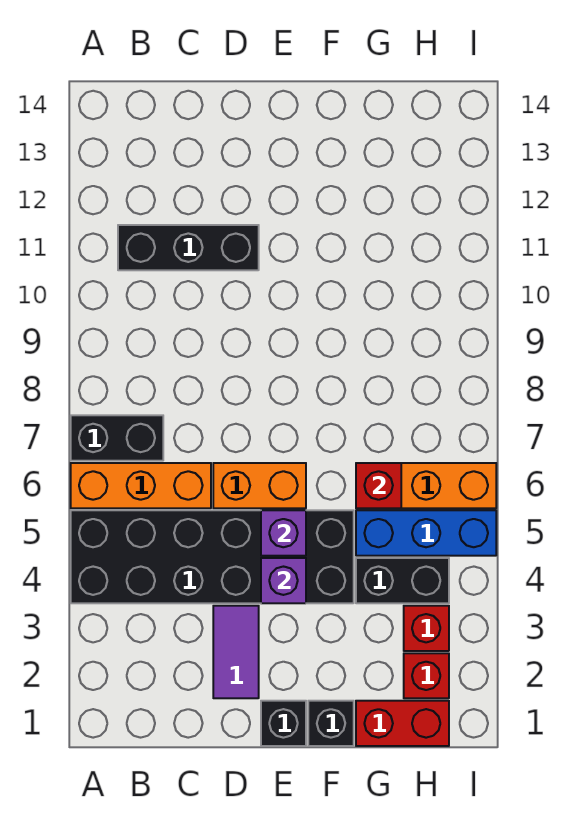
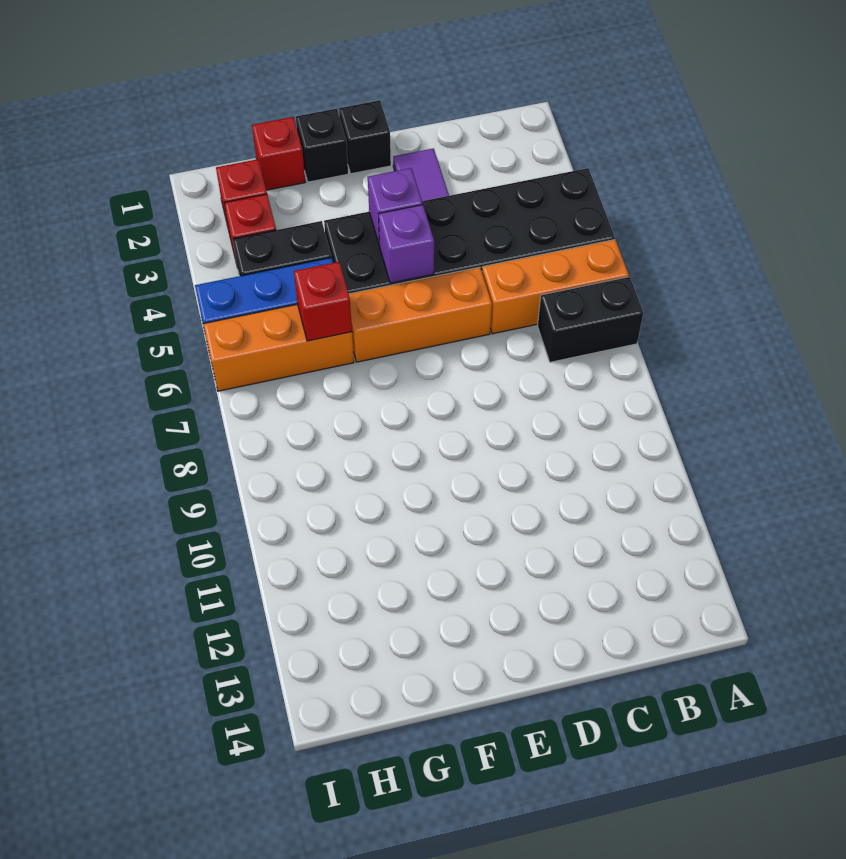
black brick B11:D11 level 1 -> none
orange brick D6:E6 level 1 -> orange brick D6:F6 level 1
red brick G1:H1 level 1 -> red brick G1 level 1

